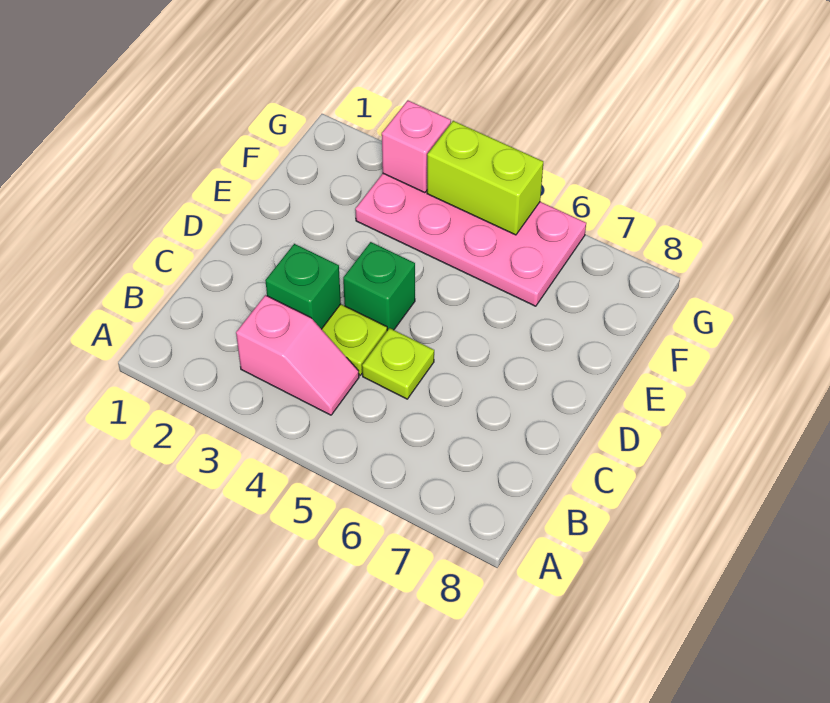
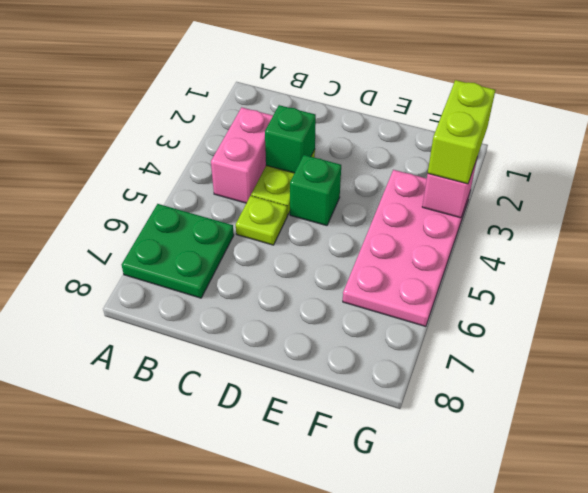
none -> green plate A6:B7 level 1
pink slope B3:B4 level 1 top 3 -> pink brick B3:B4 level 1
lime brick G4:G5 level 2 -> lime brick G2:G3 level 3

